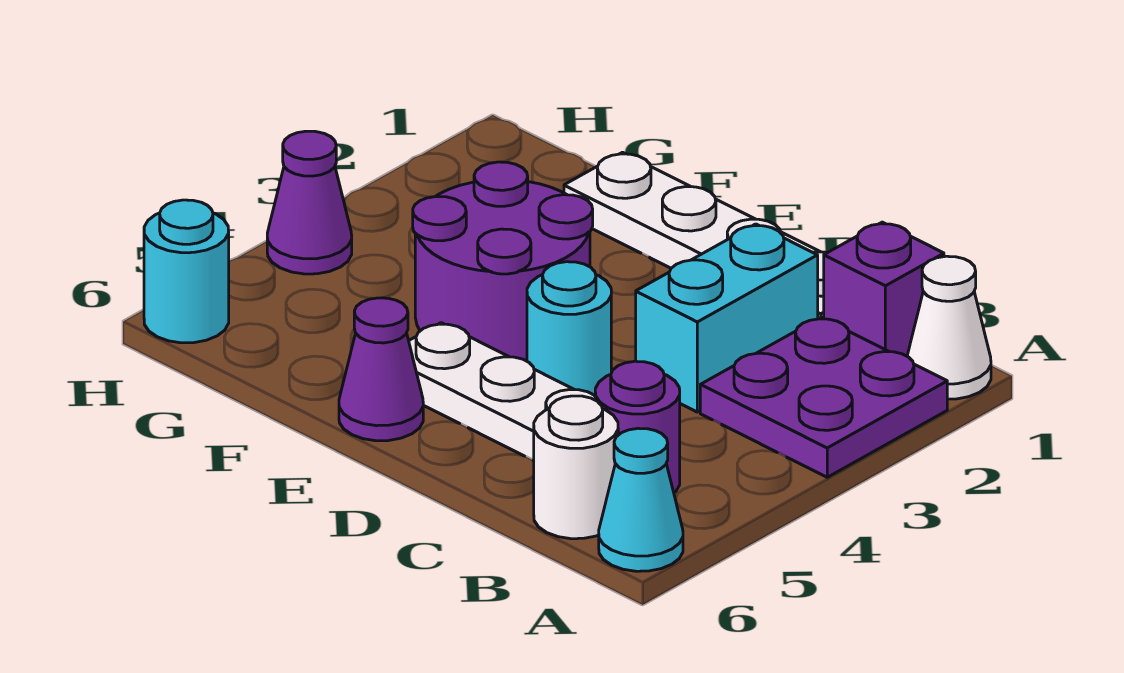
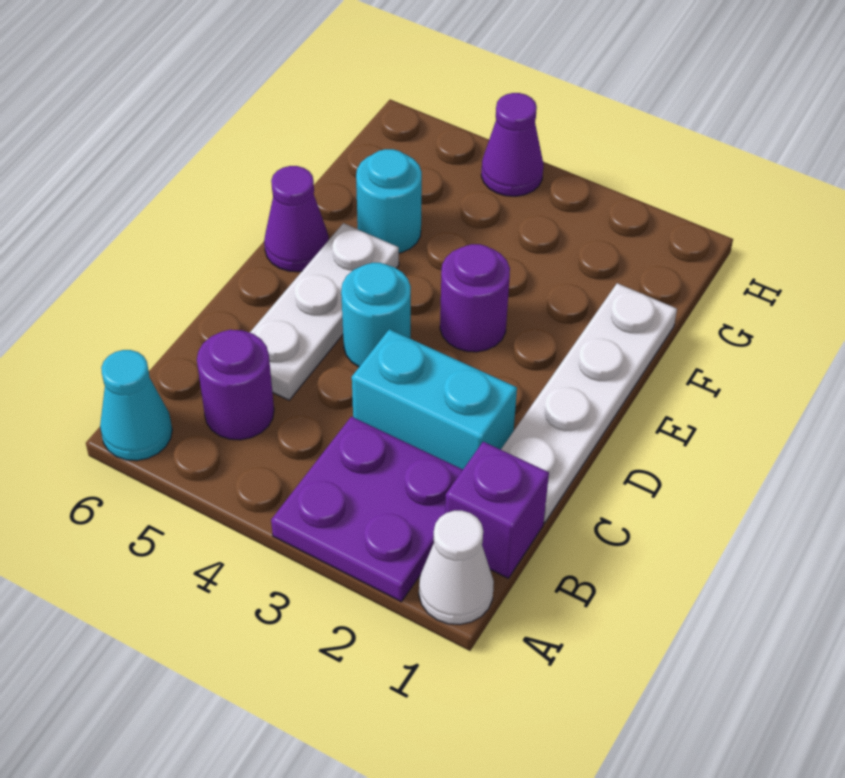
white round brick B6 level 1 -> none
purple round brick E3:F4 level 1 -> purple round brick E3 level 1
cyan round brick H6 level 1 -> cyan round brick F5 level 1

